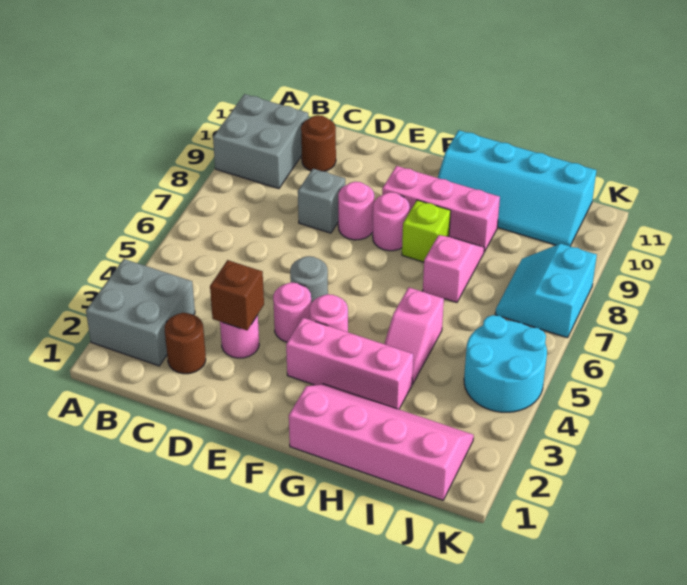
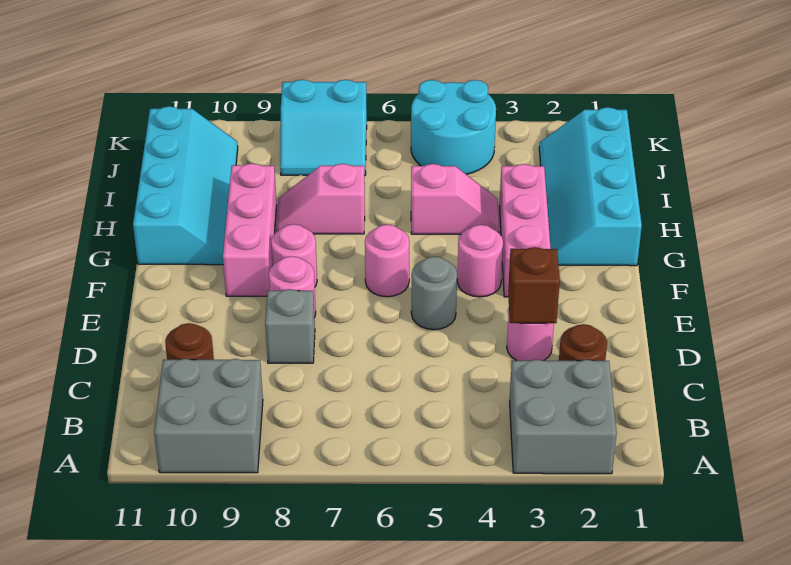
pink round brick E4 level 1 -> pink round brick F6 level 1
pink slope G1:J2 level 1 top 1 -> cyan slope G1:J2 level 1 top 1
lime brick G8 level 1 -> none

